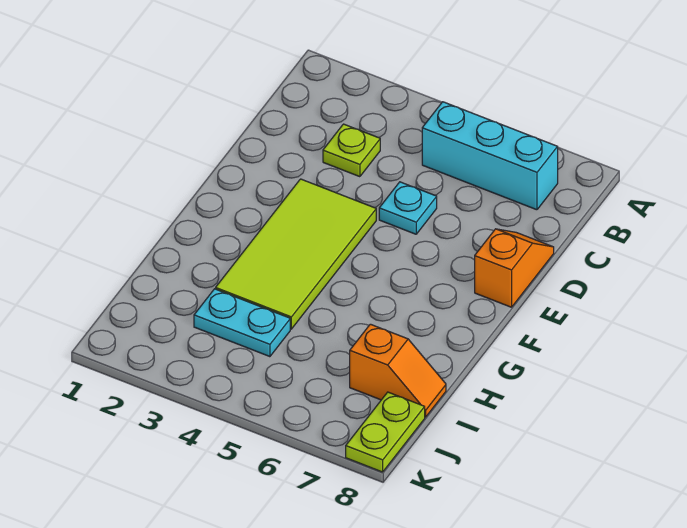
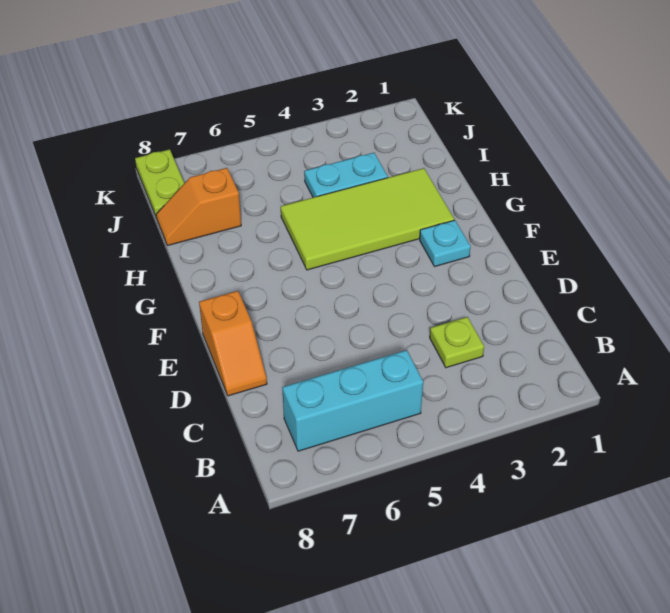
cyan plate D5 level 1 -> cyan plate F2 level 1
lime tile E3:H4 level 1 -> lime tile G2:H5 level 1

